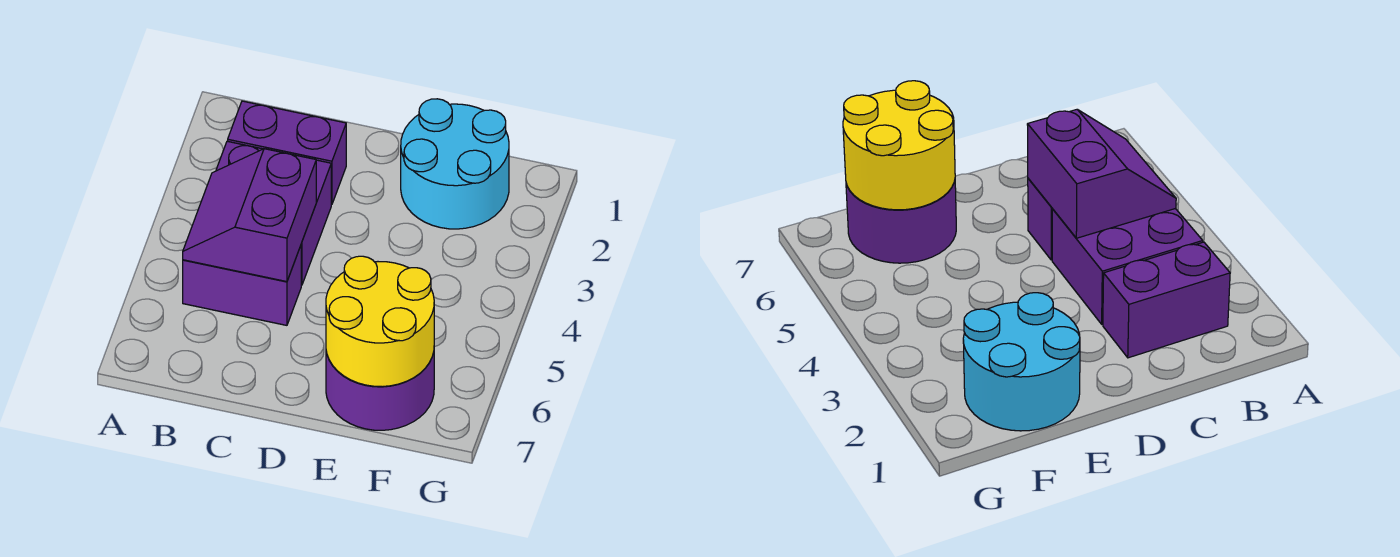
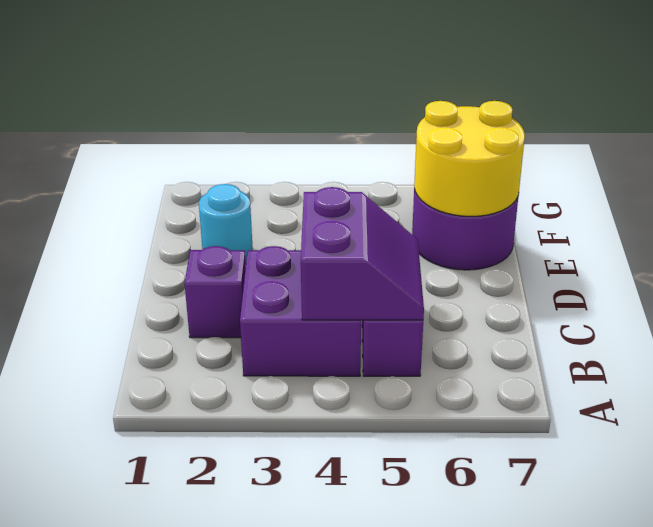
purple brick B2:C2 level 1 -> purple brick C2 level 1
purple slope B4:C5 level 2 top C -> purple slope B4:C5 level 2 top 4
cyan round brick E1:F2 level 1 -> cyan round brick E2 level 1

